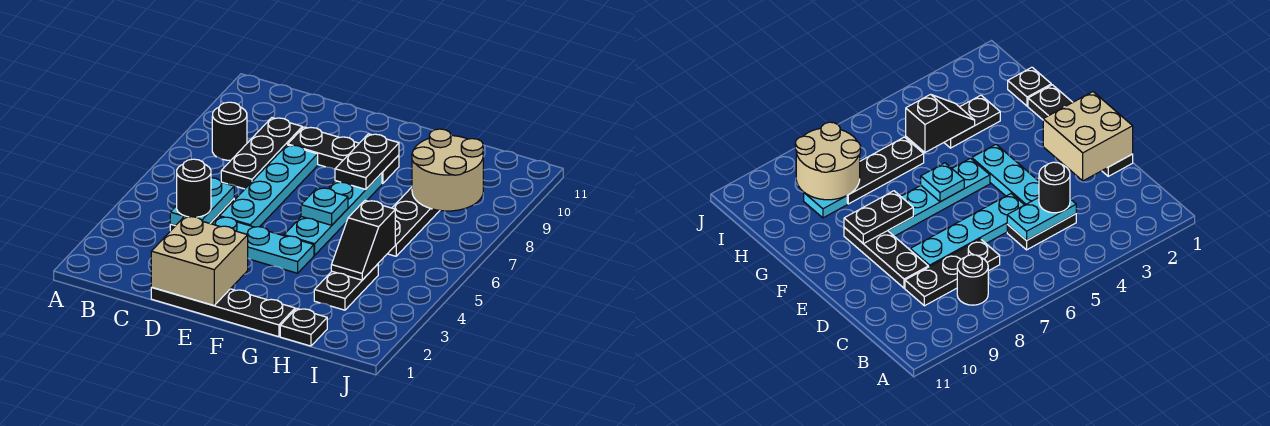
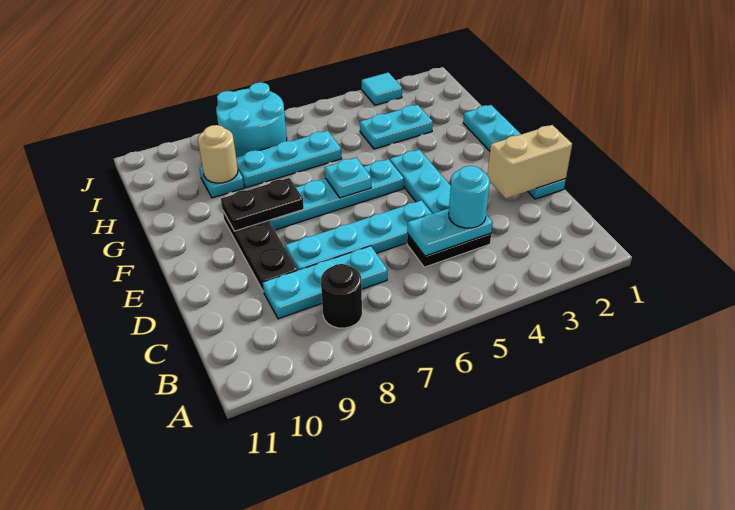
black round brick C4 level 3 -> cyan round brick C4 level 3
black plate C7:C9 level 1 -> cyan plate C7:C9 level 1
black plate D1:G1 level 1 -> cyan plate D1:G1 level 1
tan brick D1:E2 level 2 -> tan brick D1:D2 level 2
black plate H1 level 1 -> none
black plate H3:H4 level 1 -> cyan plate H3:H4 level 1
black slope H4:H5 level 2 top 5 -> none
black plate H6:H8 level 1 -> cyan plate H6:H8 level 1
tan round brick H8:I9 level 2 -> tan round brick H9 level 2
none -> cyan round brick I7:J8 level 1
none -> cyan tile J3 level 1

